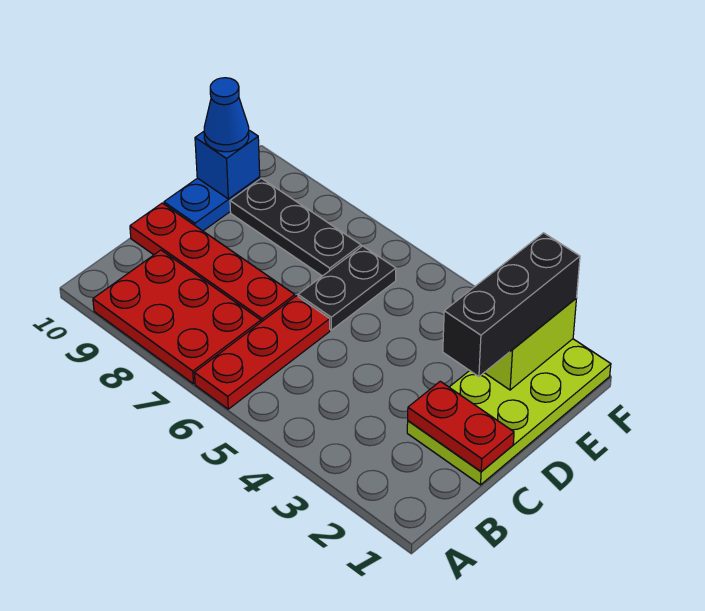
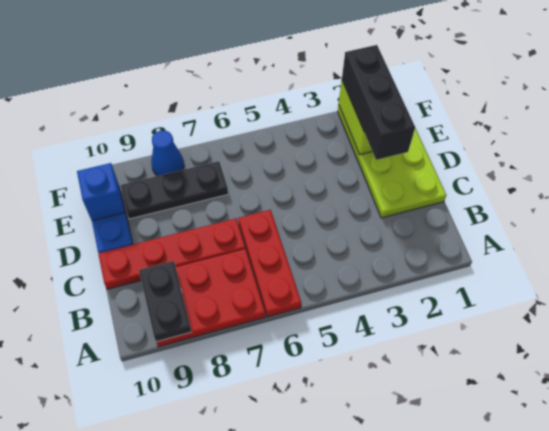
red plate C1:C2 level 2 -> none
black plate D6:E6 level 1 -> black plate A9:B9 level 2
blue cone E10 level 3 -> blue cone F8 level 1

